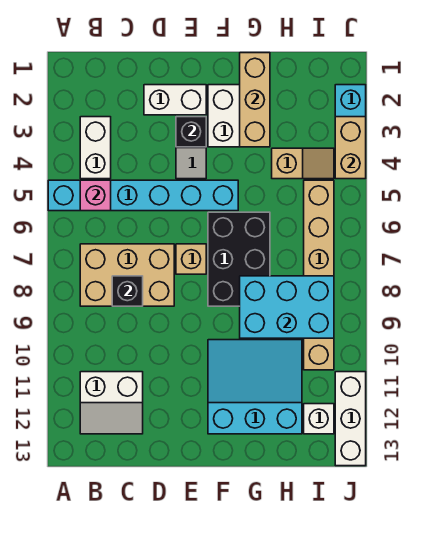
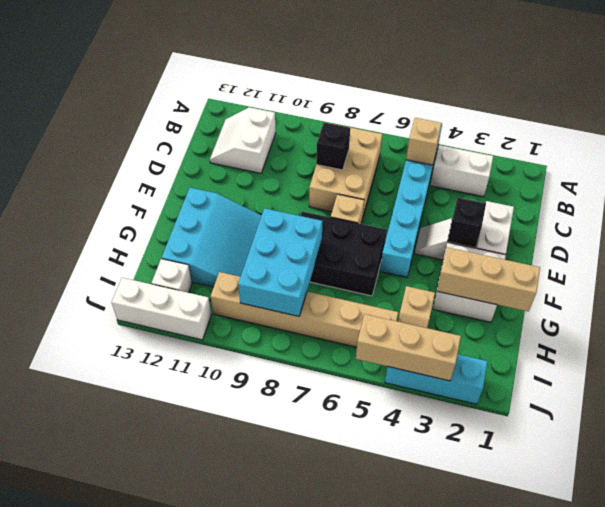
pink brick B5 level 2 -> tan brick B5 level 2
tan brick J3:J4 level 2 -> tan brick J3:J5 level 2

